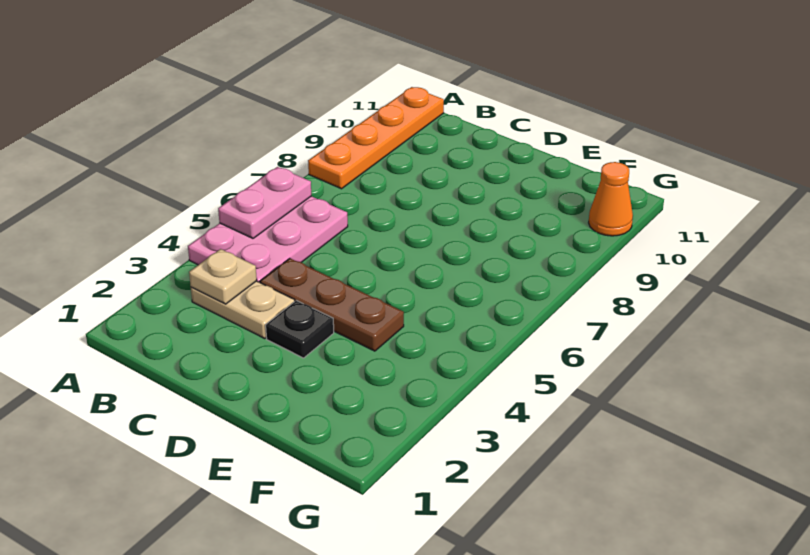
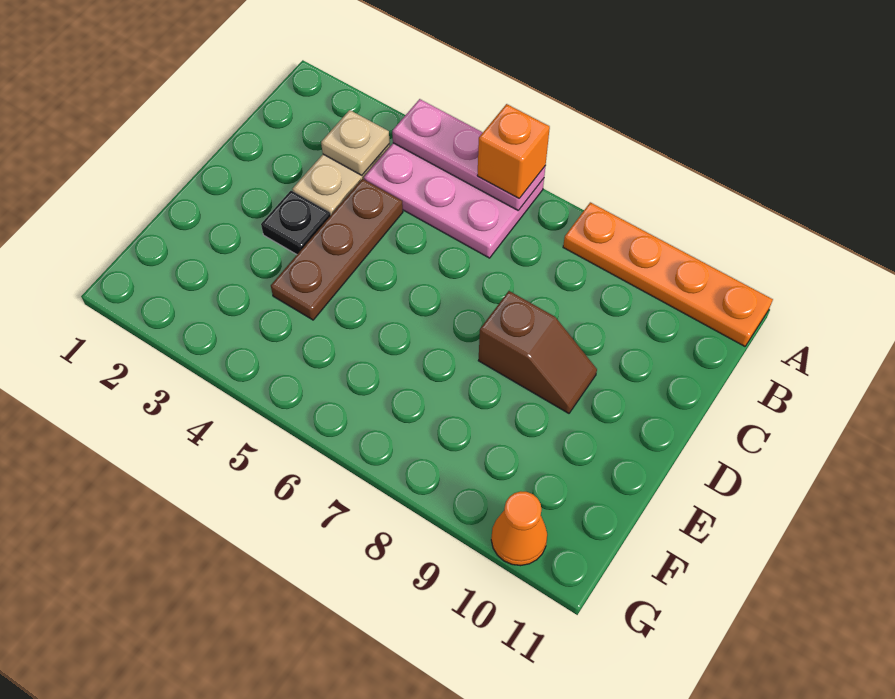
pink plate A5:A6 level 2 -> pink plate A4:A6 level 2
none -> orange brick A6 level 3
none -> brown slope D8:D9 level 1 top 8

